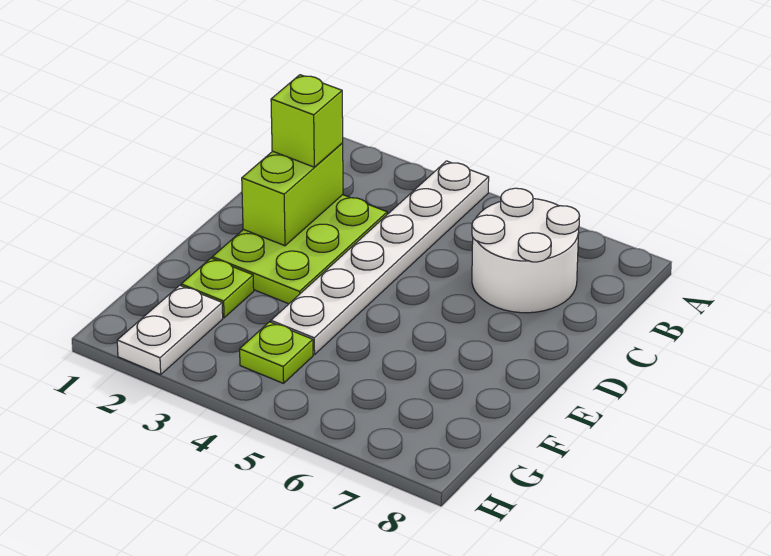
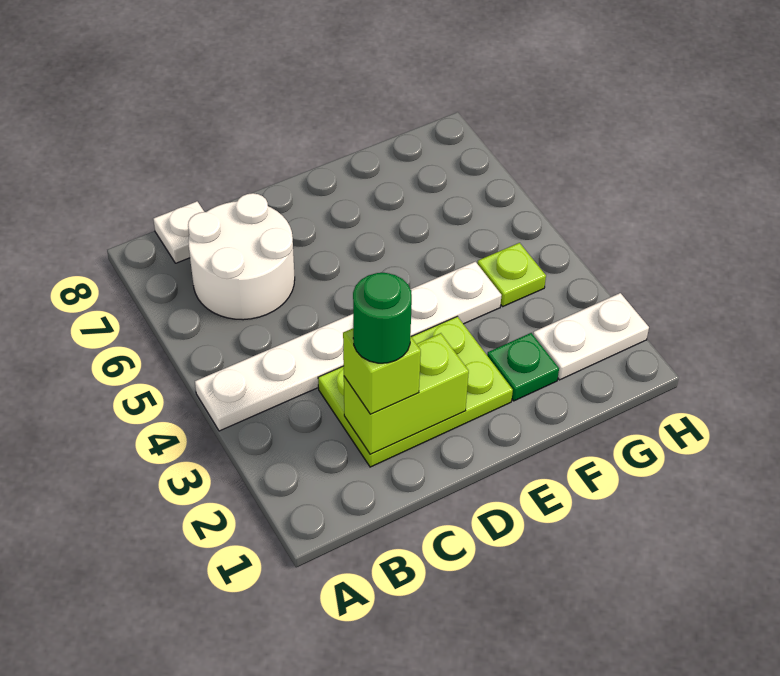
none -> white plate B8 level 1
none -> green round brick C2 level 4
lime plate F2 level 1 -> green plate F2 level 1

